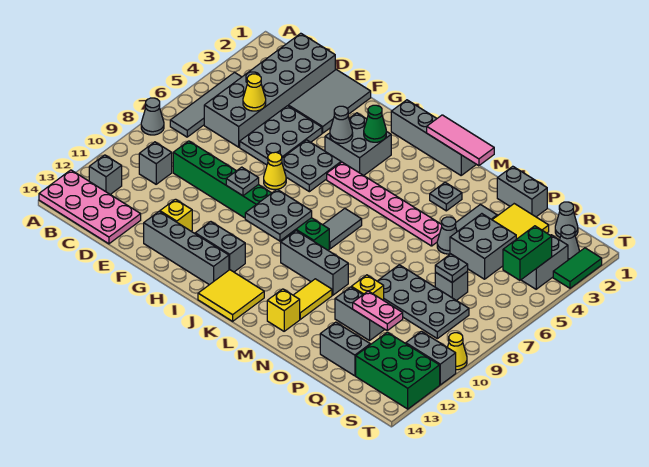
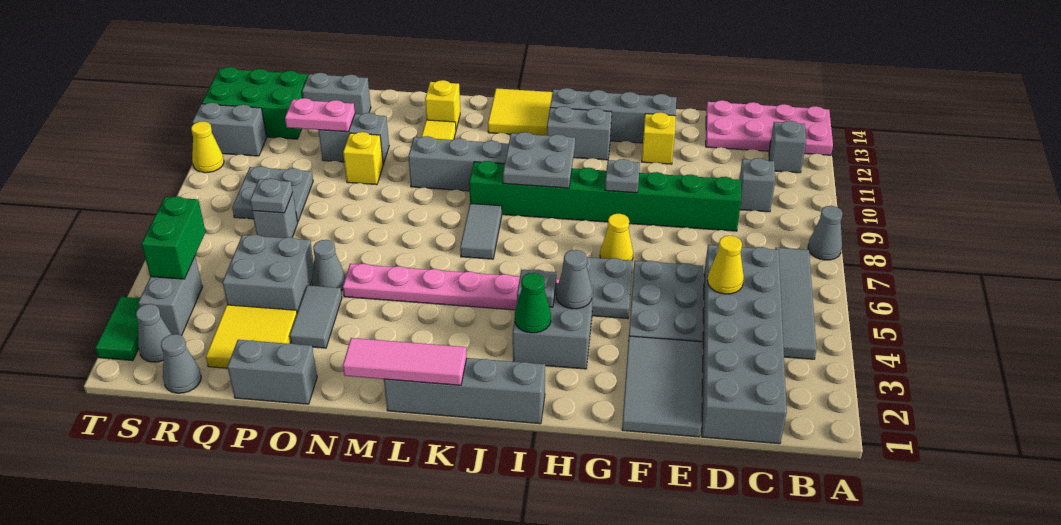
grey plate M3 level 1 -> grey plate I4 level 2
grey plate O8:R9 level 1 -> grey plate Q8:R9 level 1

